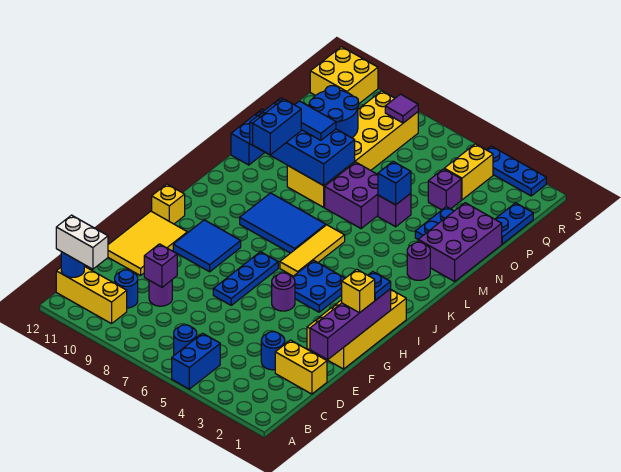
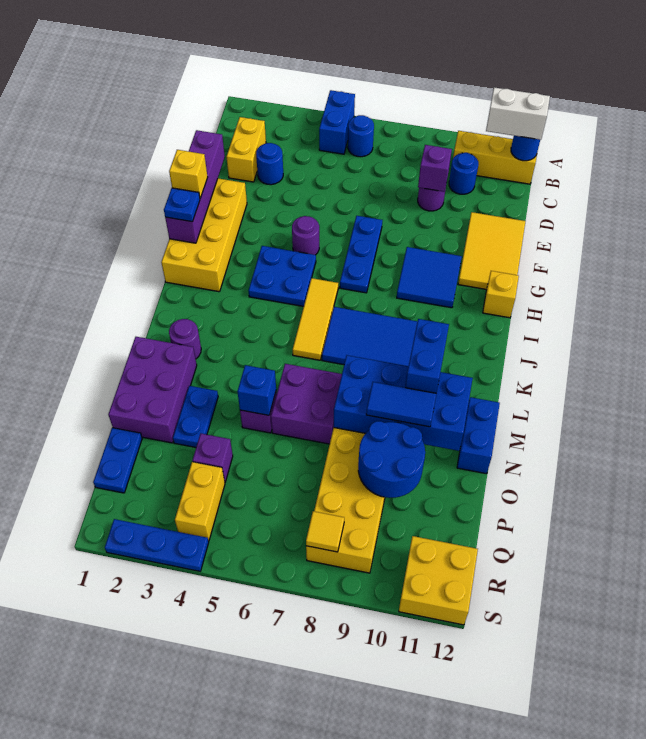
yellow brick D1:D2 level 1 -> yellow brick C2:D2 level 1
purple tile R8 level 2 -> yellow tile R8 level 2

